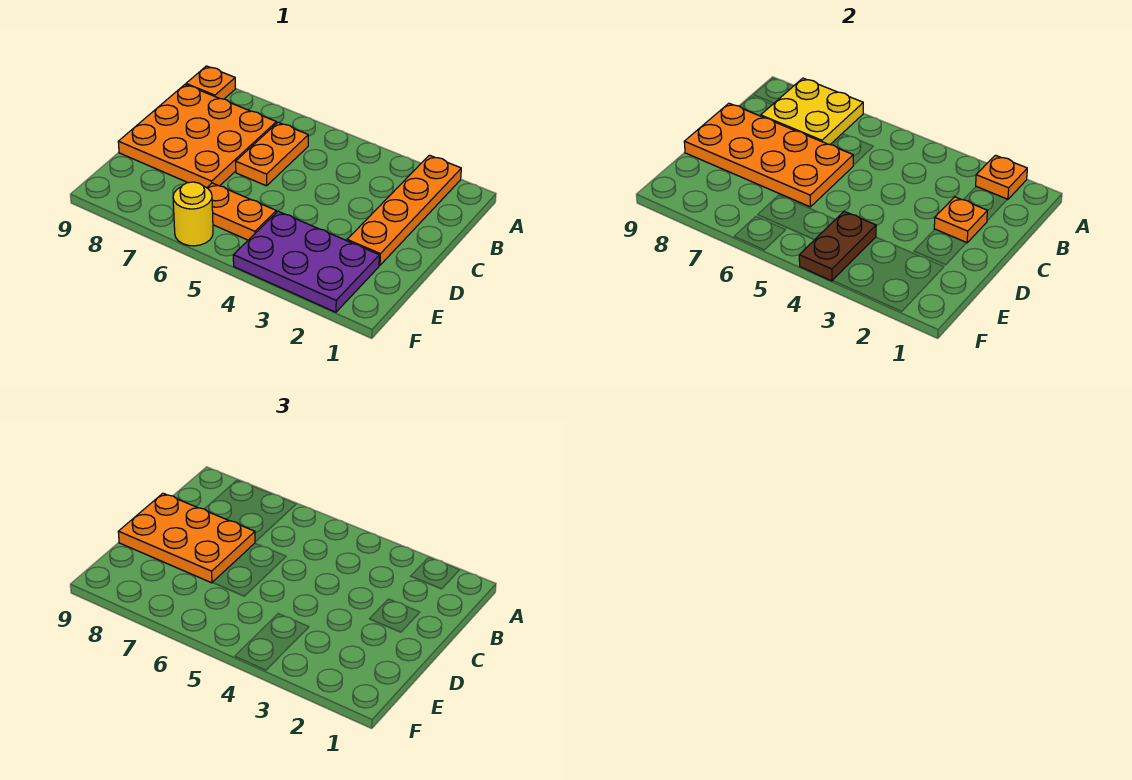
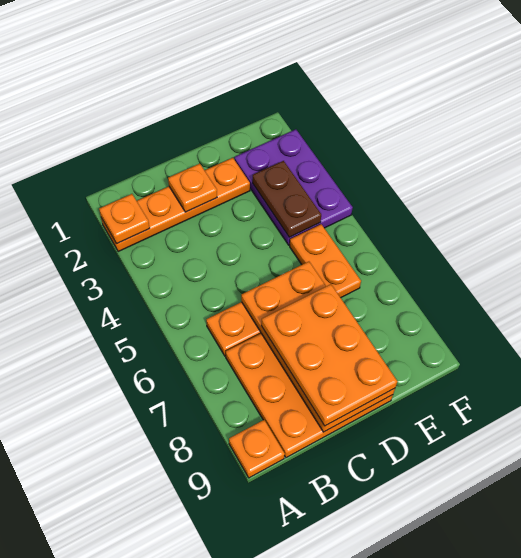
yellow plate A7:B8 level 2 -> none
brown plate E4:F4 level 2 -> brown plate E3:E4 level 2
yellow round brick F6 level 1 -> none

